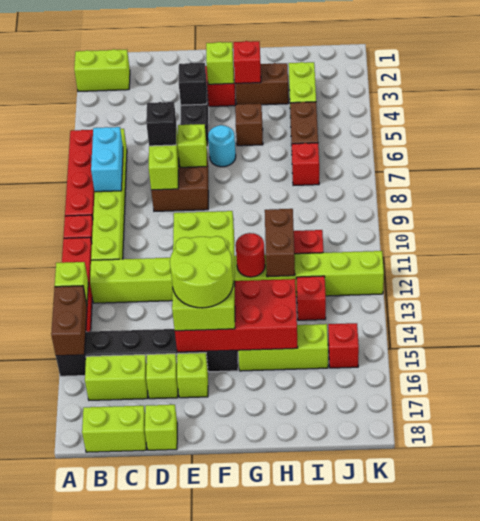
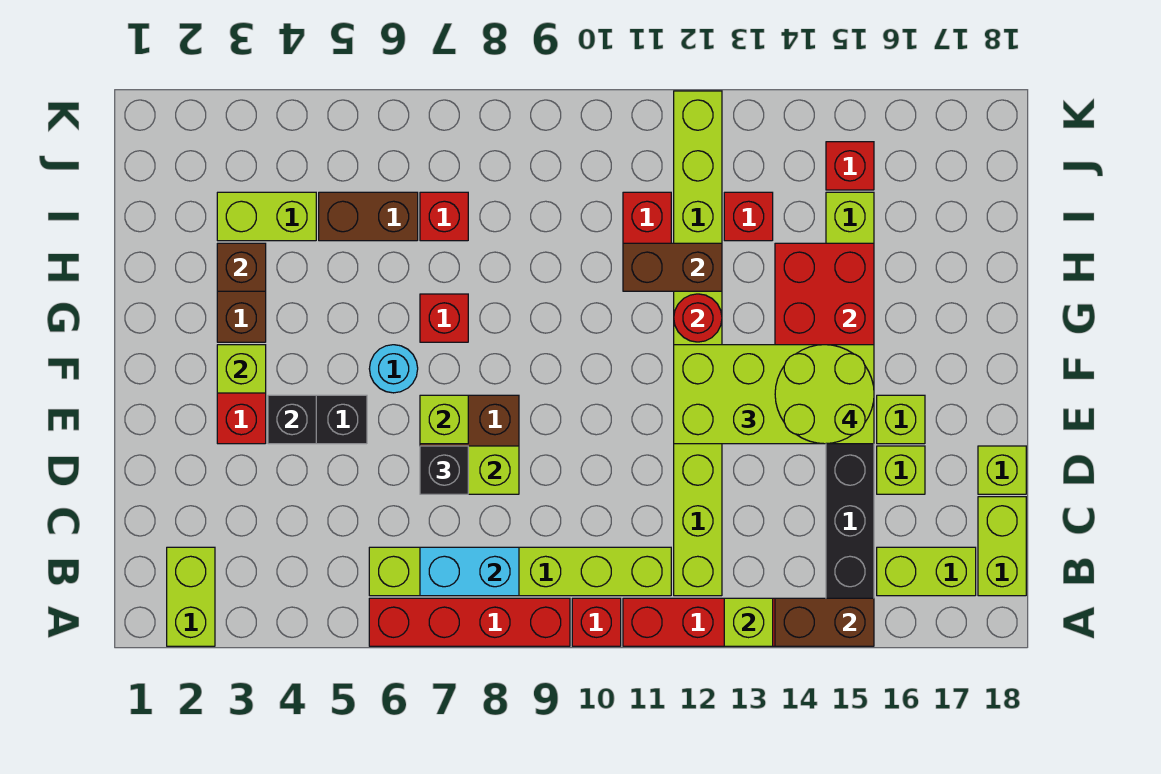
lime brick B16:C16 level 1 -> lime brick B16:B17 level 1
red brick G3 level 2 -> red brick G7 level 1
brown brick G5 level 1 -> brown brick H3 level 2

